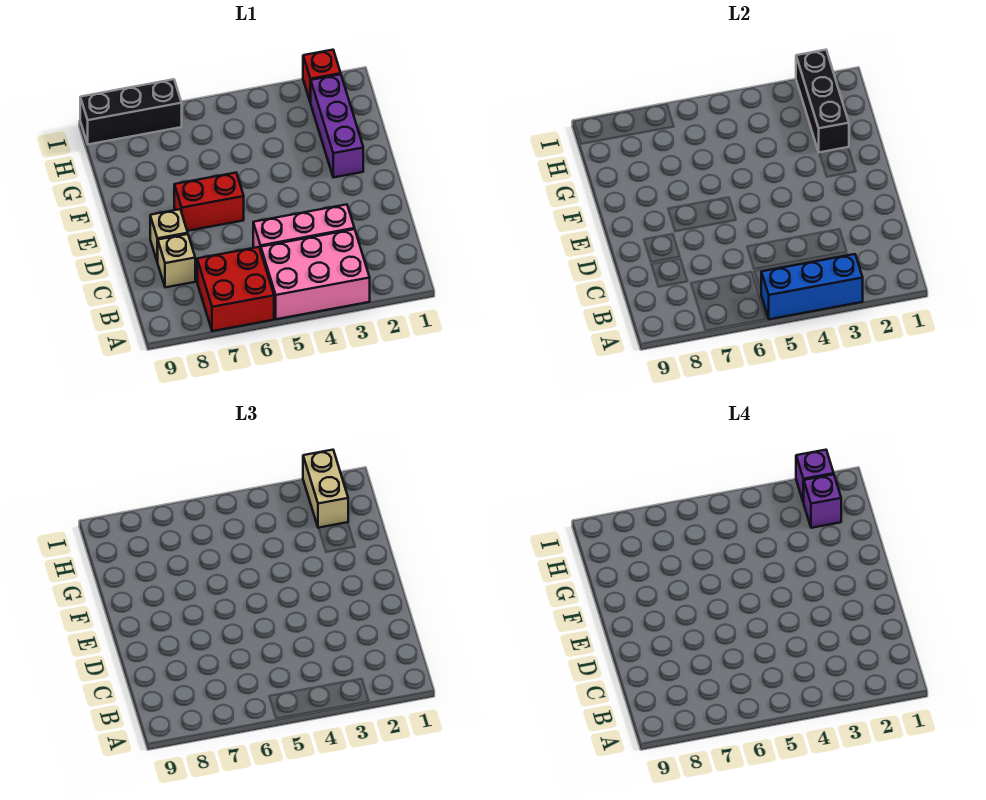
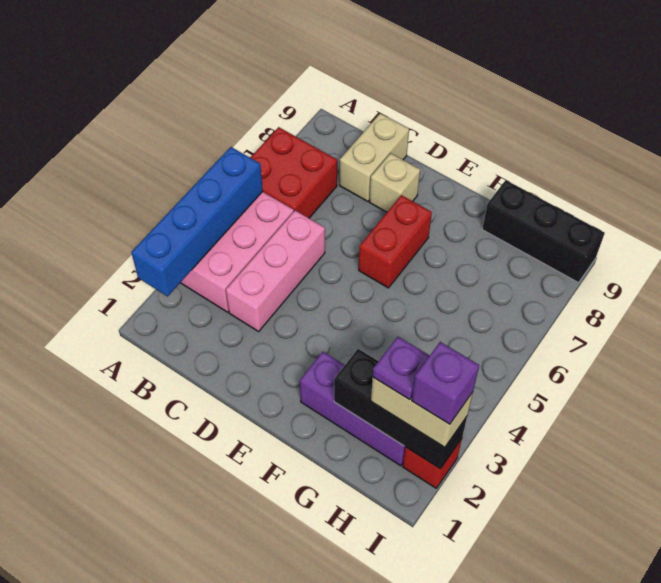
blue brick A3:A5 level 2 -> blue brick A2:A5 level 2
tan brick C8 level 1 -> tan brick C8:C9 level 1
purple brick H2 level 4 -> purple plate H2 level 4
black brick I7:I9 level 1 -> black brick G9:I9 level 1

